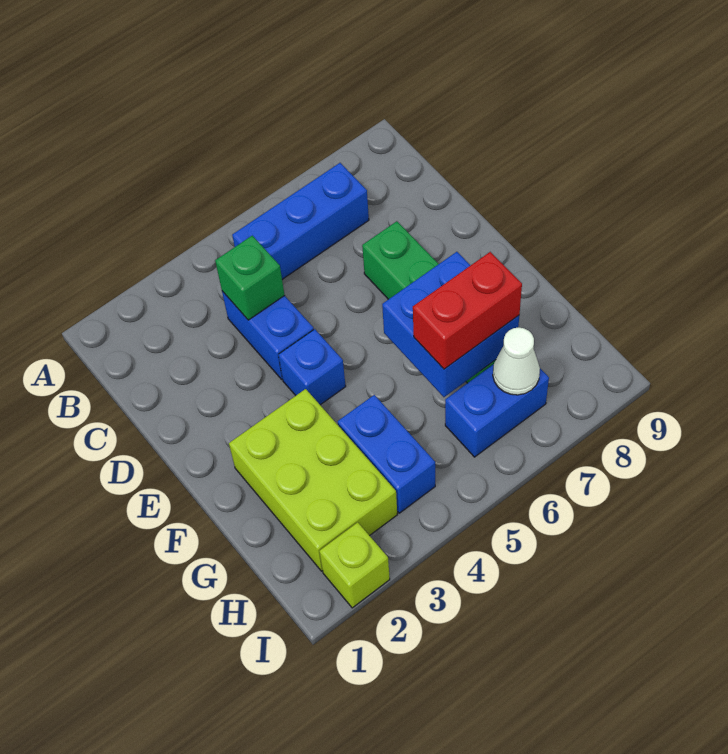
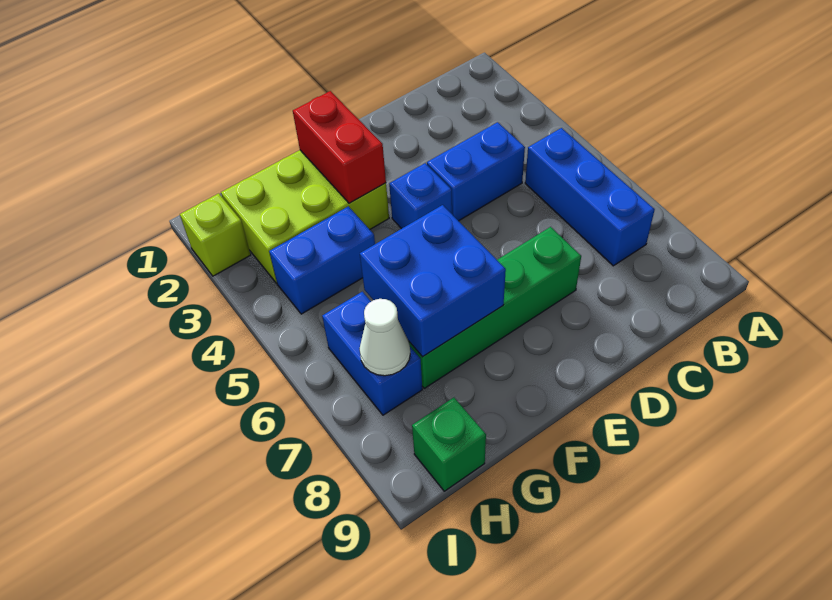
green brick C4 level 2 -> green brick H9 level 1
red brick G6:G7 level 3 -> red brick F2:F3 level 2

